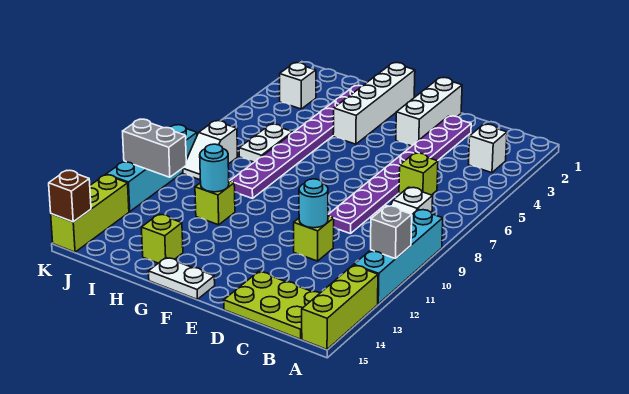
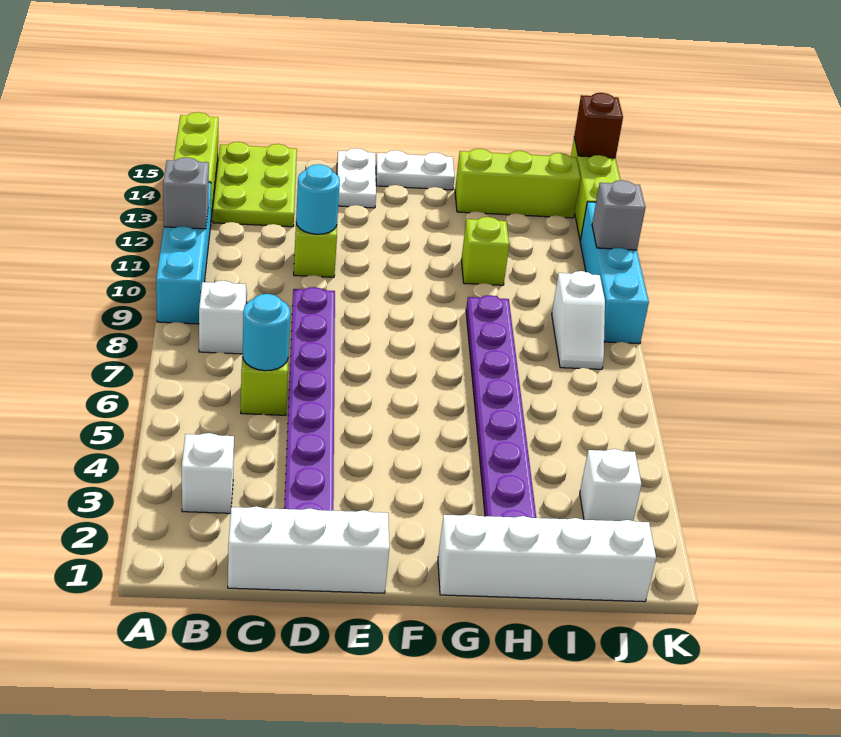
lime plate B14:D15 level 1 -> lime plate B13:C15 level 1
white brick E1:E3 level 1 -> white brick C1:E1 level 1
white brick G1:G4 level 1 -> white brick G1:J1 level 1
cyan round brick H11 level 2 -> cyan round brick C6 level 2
lime brick H14 level 1 -> lime brick H14:J14 level 1
white plate I6:I7 level 1 -> white plate E14:E15 level 1
white slope J8:J9 level 1 top 8 -> white slope J8:J9 level 1 top 9
grey brick J11:K11 level 2 -> grey brick K11 level 2

